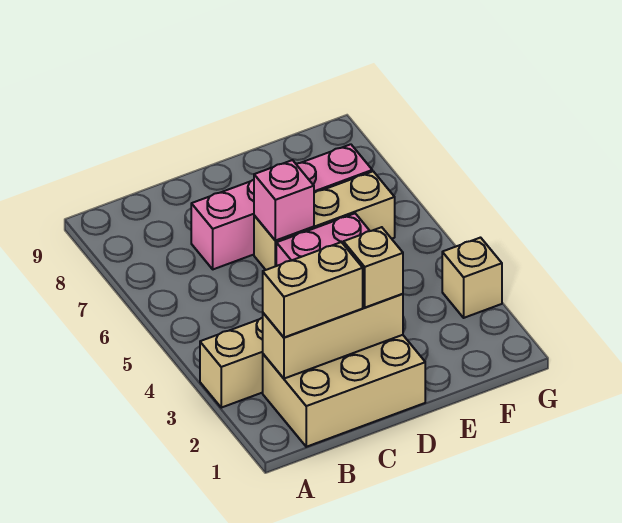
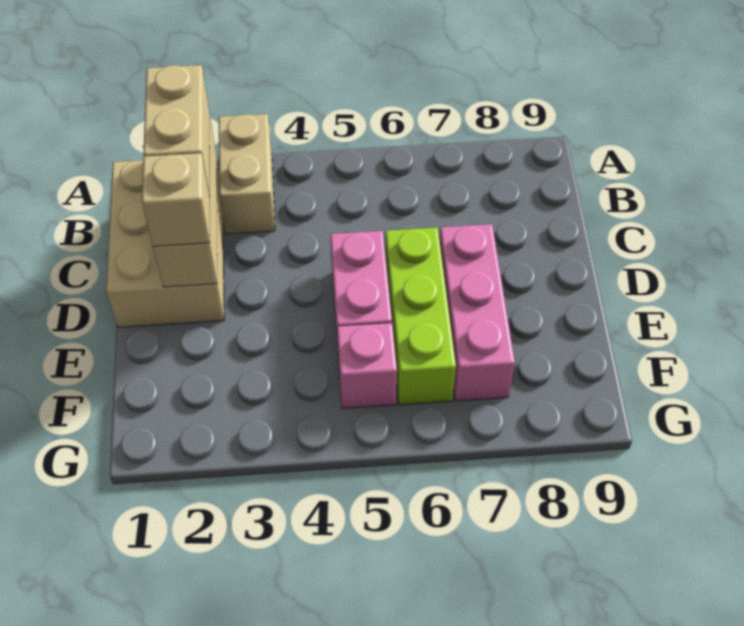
pink brick C7:F7 level 1 -> pink brick D7:F7 level 1
tan brick D6:F6 level 1 -> lime brick D6:F6 level 1
pink brick D6 level 2 -> pink brick F5 level 1
tan brick G3 level 1 -> none

